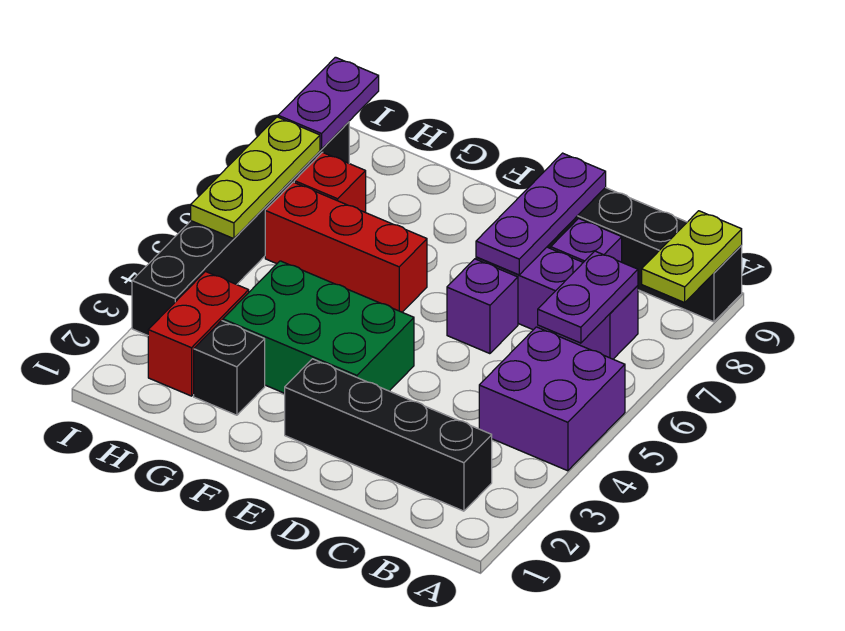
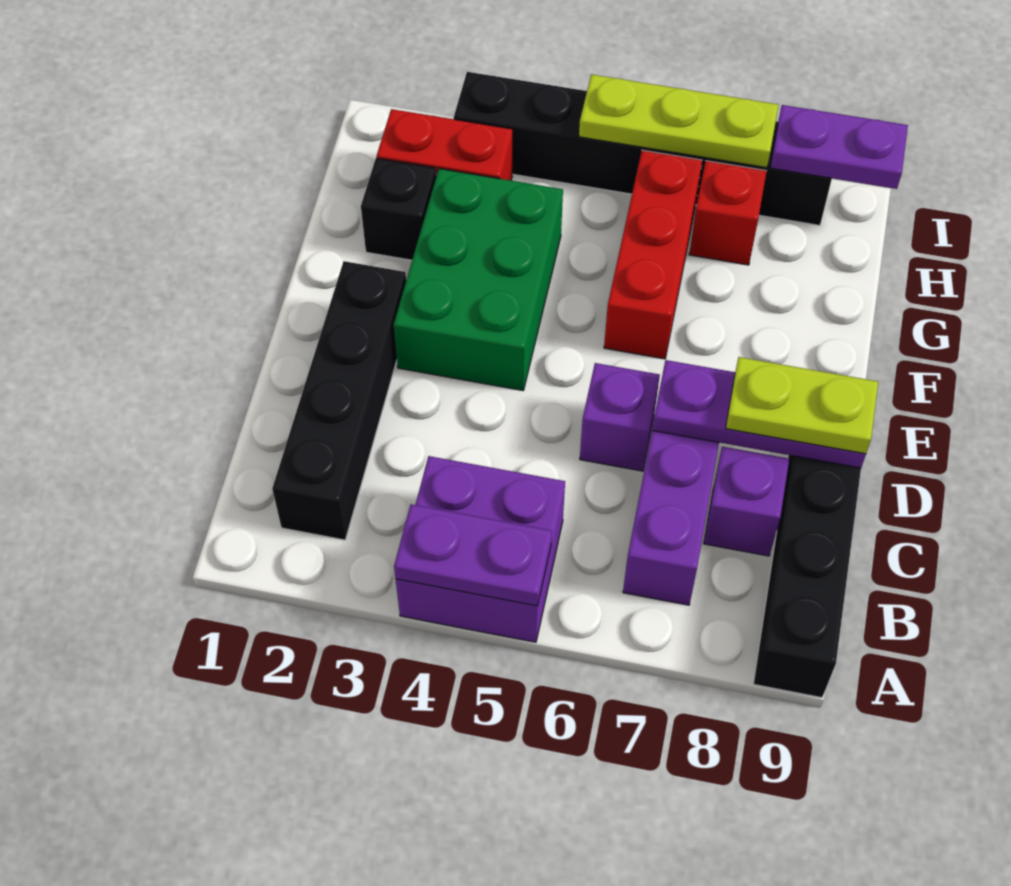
lime plate A8:A9 level 2 -> lime plate D8:D9 level 3
purple plate B6:B7 level 2 -> purple plate A4:A5 level 2

